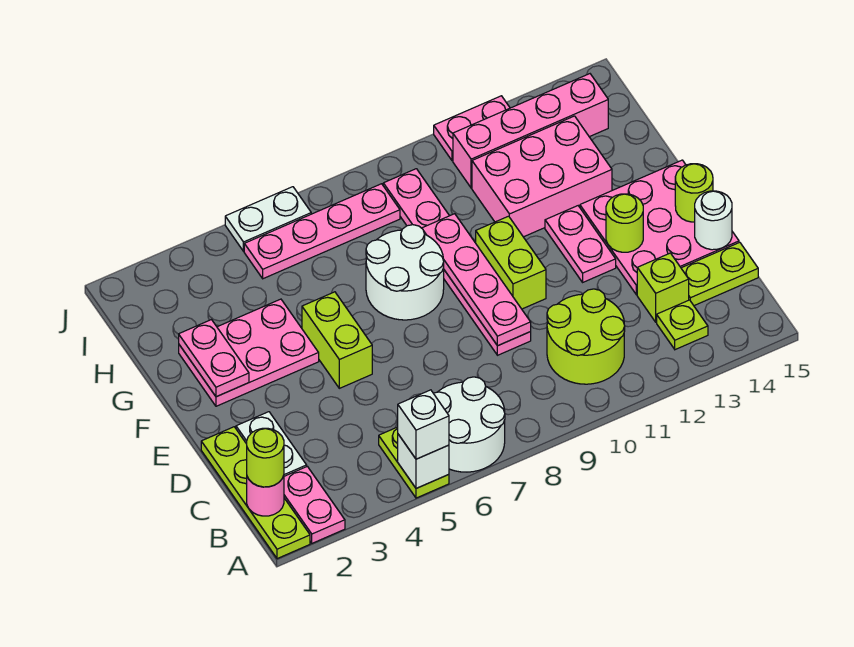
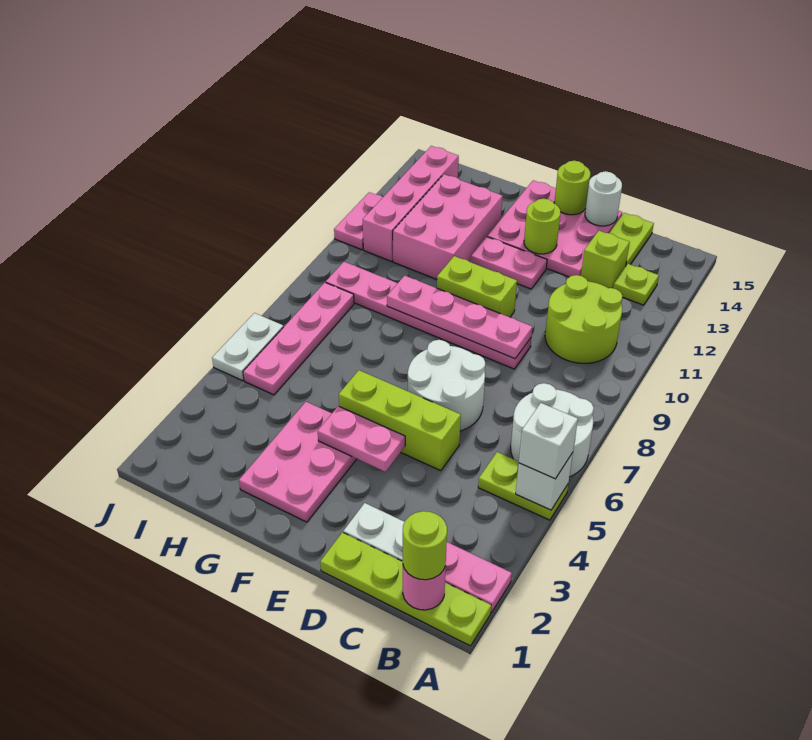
lime brick E5:F5 level 1 -> lime brick D5:F5 level 1
pink plate F2:G2 level 2 -> pink plate E4:F4 level 2
white round brick F7:G8 level 1 -> white round brick D6:E7 level 1

